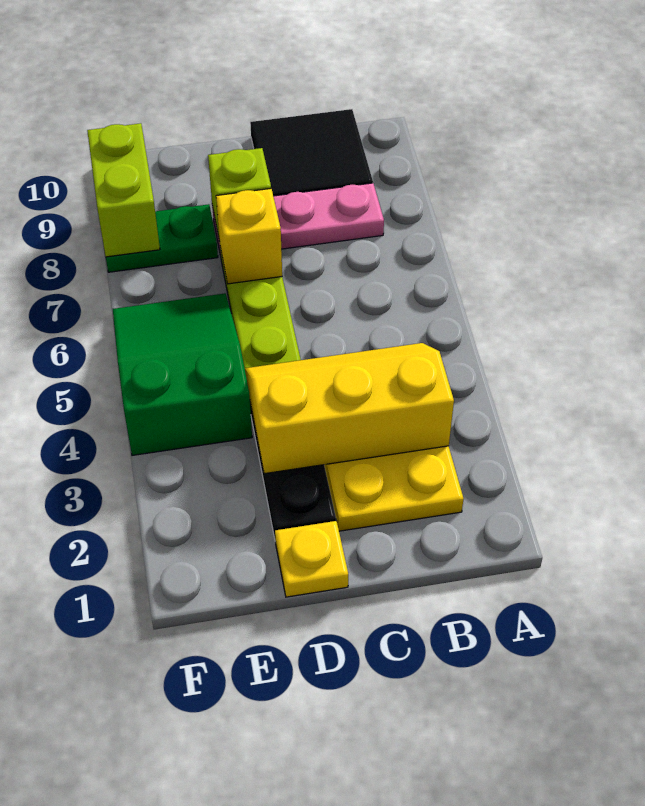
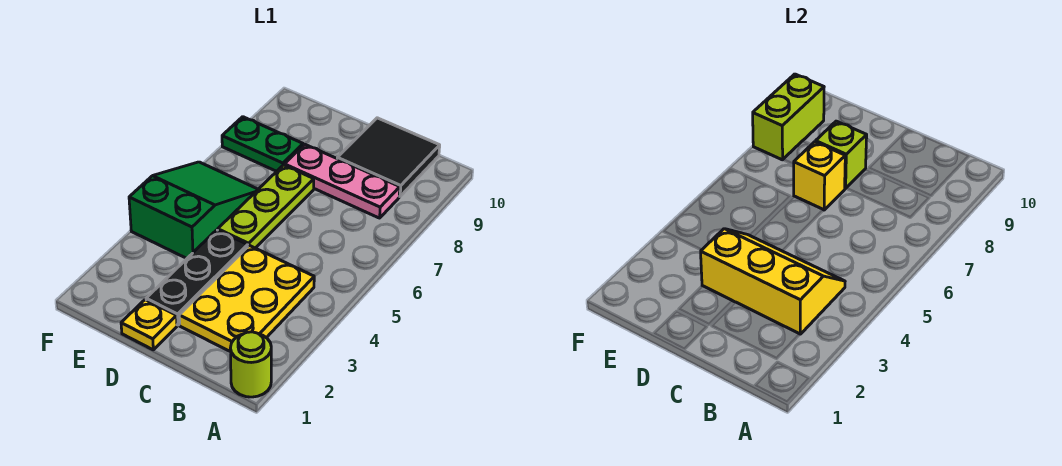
none -> lime round brick A1 level 1

